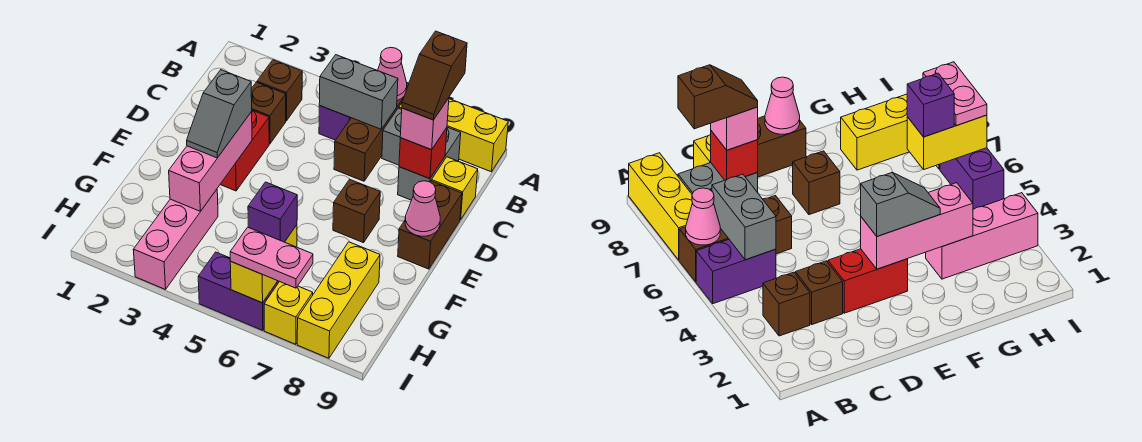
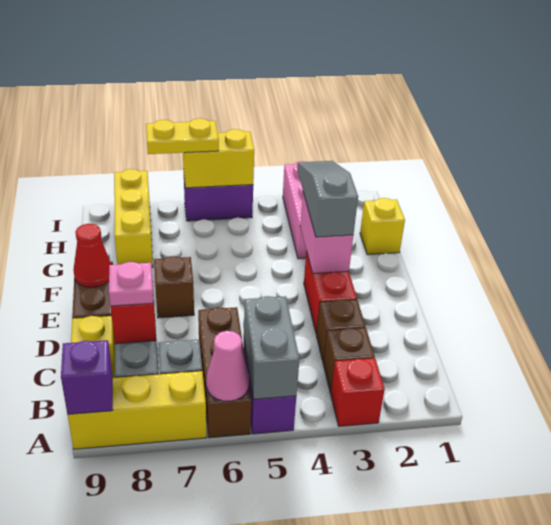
none -> red brick A3 level 1
grey brick B5:B6 level 2 -> grey brick A5:B5 level 2
brown slope B8:C8 level 4 top B -> none
pink brick C8 level 3 -> pink plate C8 level 3
pink brick E3:G3 level 2 -> pink brick E3:F3 level 2
grey slope E3:F3 level 3 top E -> grey slope E3:G3 level 3 top E
pink cone E9 level 2 -> red cone E9 level 2
yellow brick H6:I6 level 2 -> yellow brick I5:I6 level 2
purple brick H6 level 3 -> purple brick A9 level 2
pink plate I6:I7 level 3 -> yellow plate I6:I7 level 3
yellow brick I7 level 1 -> yellow brick G1 level 1

